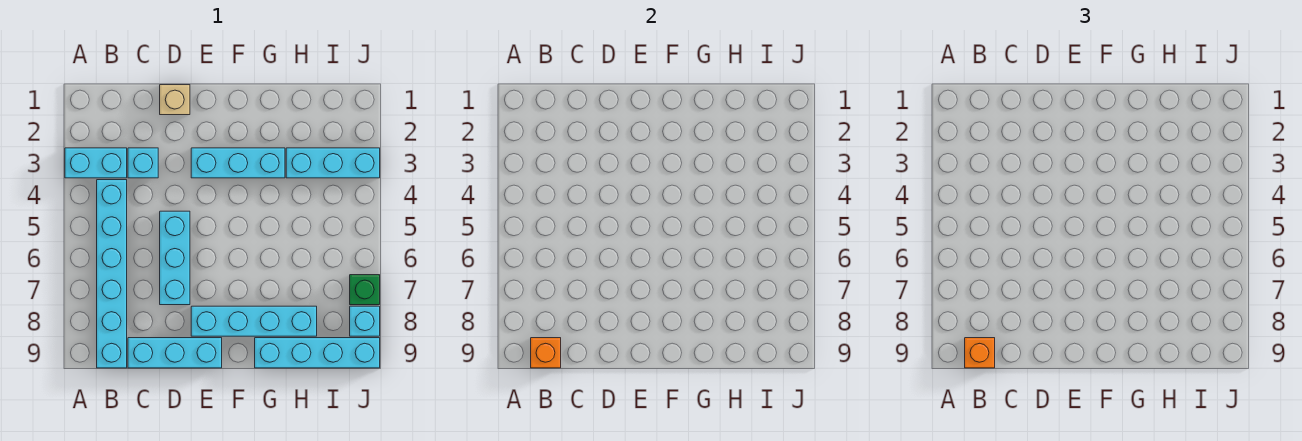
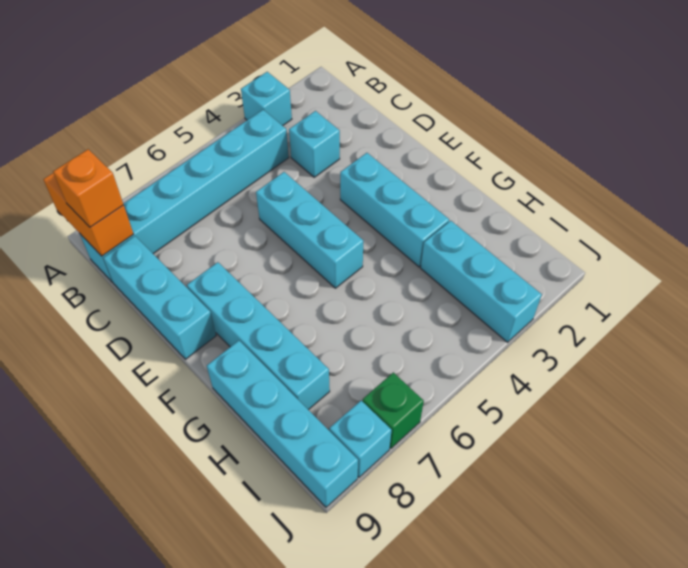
cyan brick A3:B3 level 1 -> cyan brick A3 level 1
orange brick B9 level 2 -> orange brick A9:B9 level 2
tan brick D1 level 1 -> none
cyan brick D5:D7 level 1 -> cyan brick D5:F5 level 1

